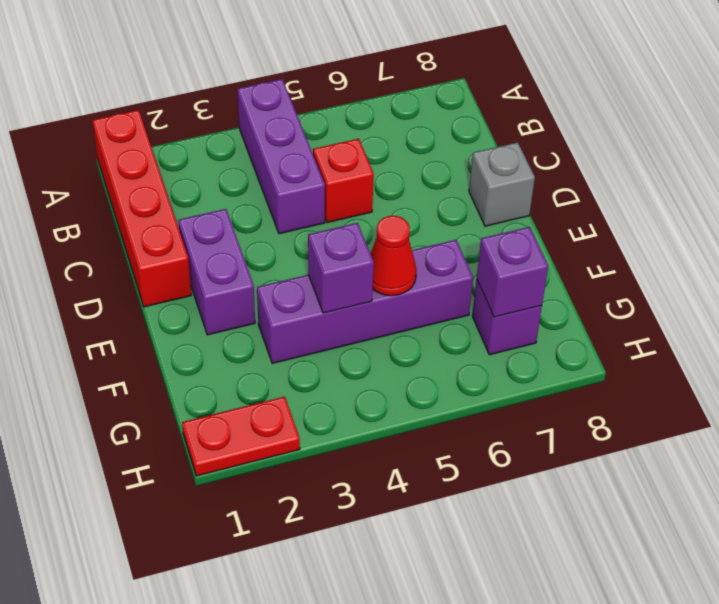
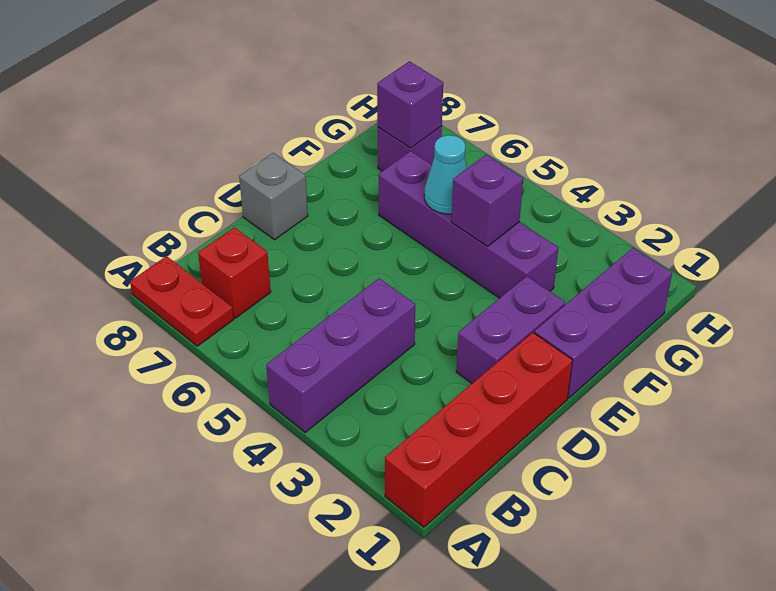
red brick C5 level 1 -> red brick B7 level 1
none -> purple brick E1:G1 level 1
red cone F5 level 2 -> cyan cone F5 level 2
red plate H1:H2 level 1 -> red plate A7:A8 level 1

